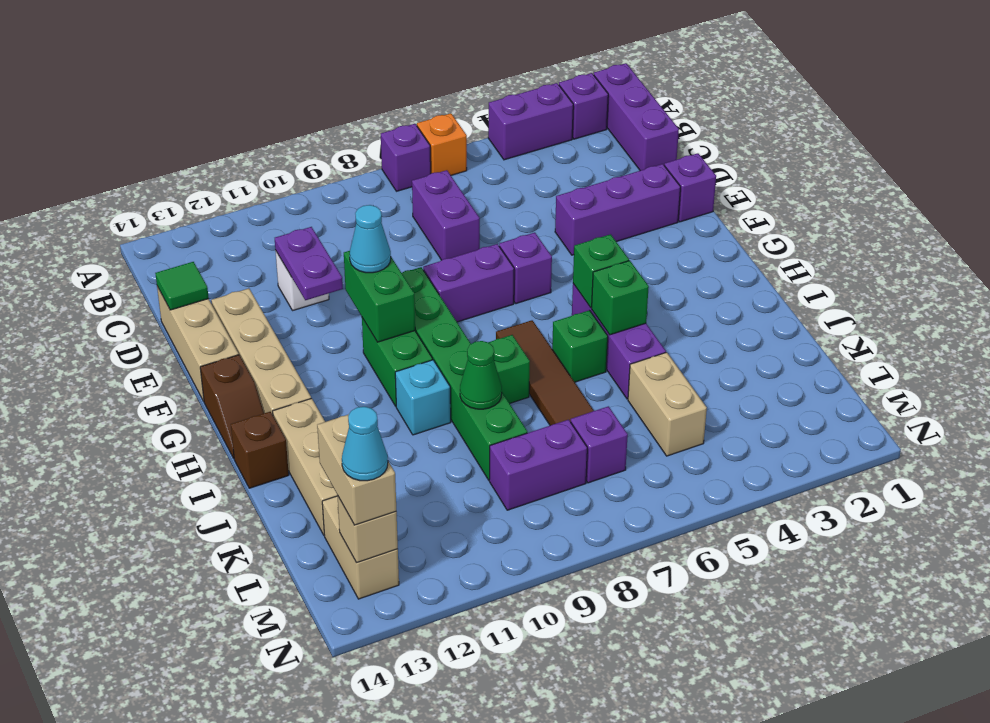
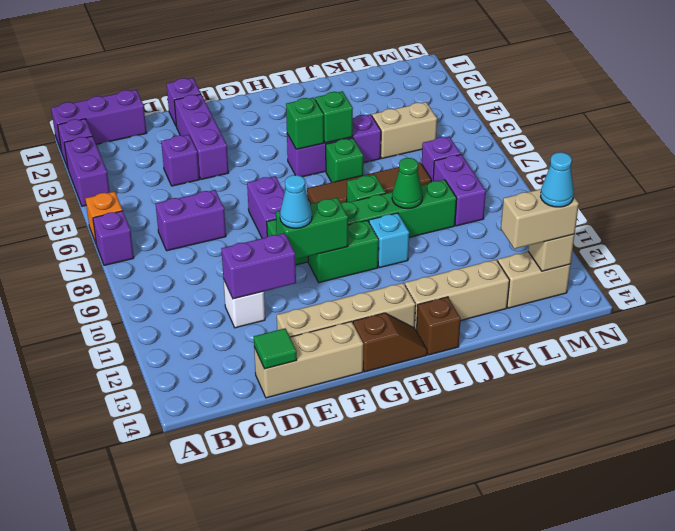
purple plate D11:E11 level 2 -> purple brick D11:E11 level 2
purple brick F6 level 1 -> purple brick D4 level 1

